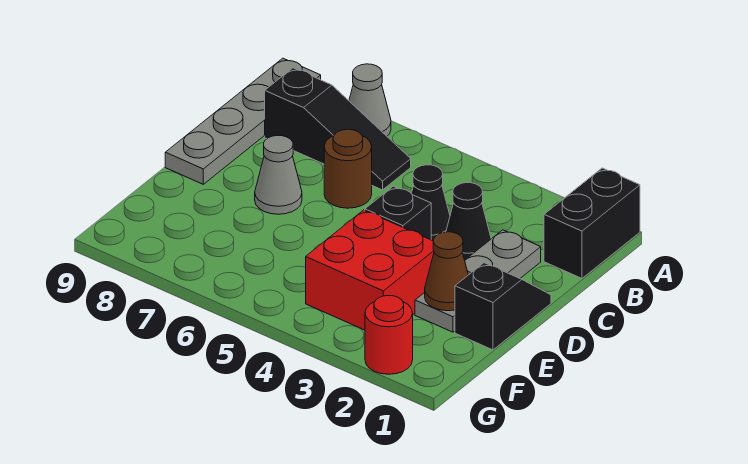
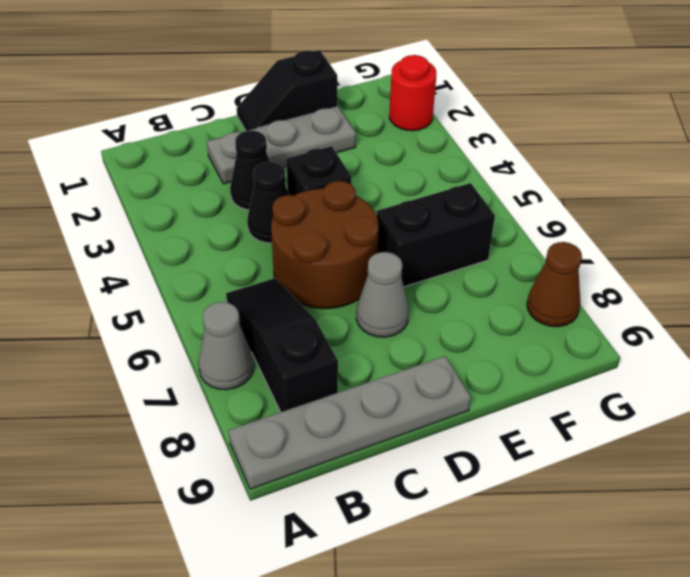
black brick A1:B1 level 1 -> black brick E6:F6 level 1
brown round brick C6 level 1 -> brown round brick C5:D6 level 1
brown cone E2 level 2 -> brown cone G8 level 1
red brick E3:F4 level 1 -> none

